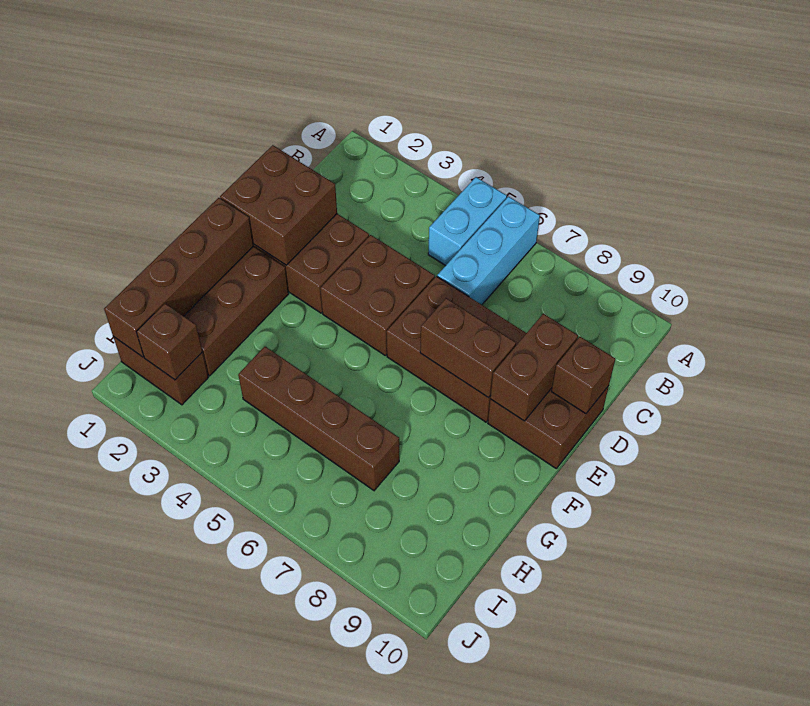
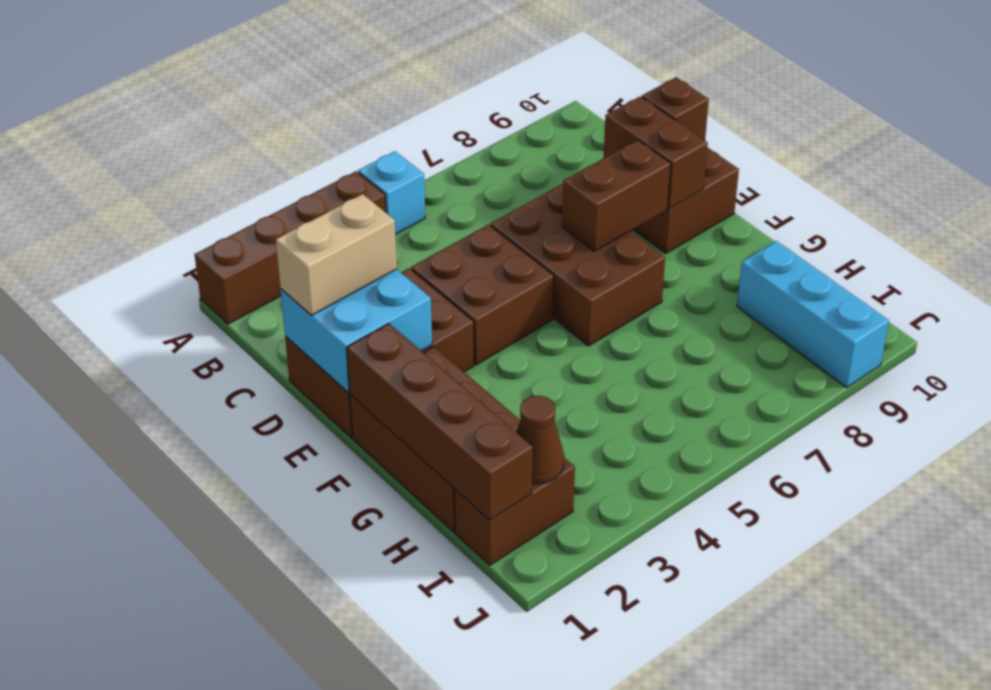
cyan brick A5:B5 level 1 -> cyan brick A5 level 1
cyan brick A6:C6 level 1 -> cyan brick H9:J9 level 1
brown brick D1:E2 level 2 -> cyan brick D1:E2 level 2
none -> tan brick D1:D2 level 3
brown brick D6:E8 level 1 -> brown brick D6:F7 level 1
brown brick H4:H7 level 1 -> brown brick A1:A4 level 1
brown brick I2 level 2 -> brown cone I2 level 2

